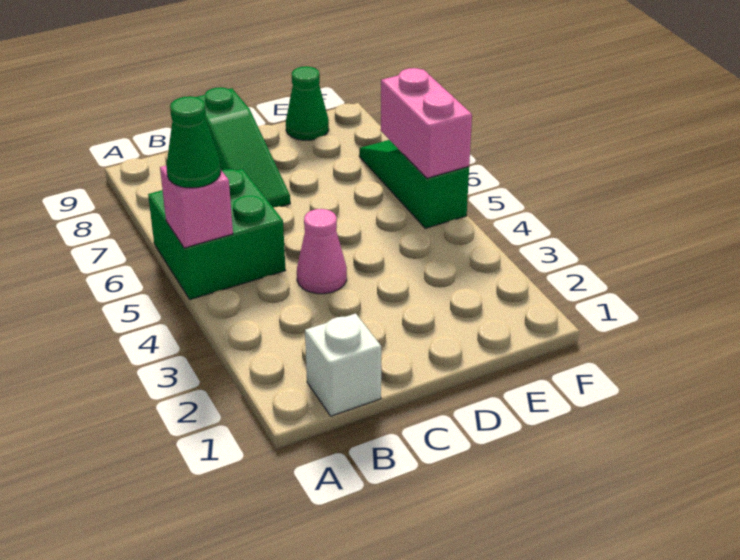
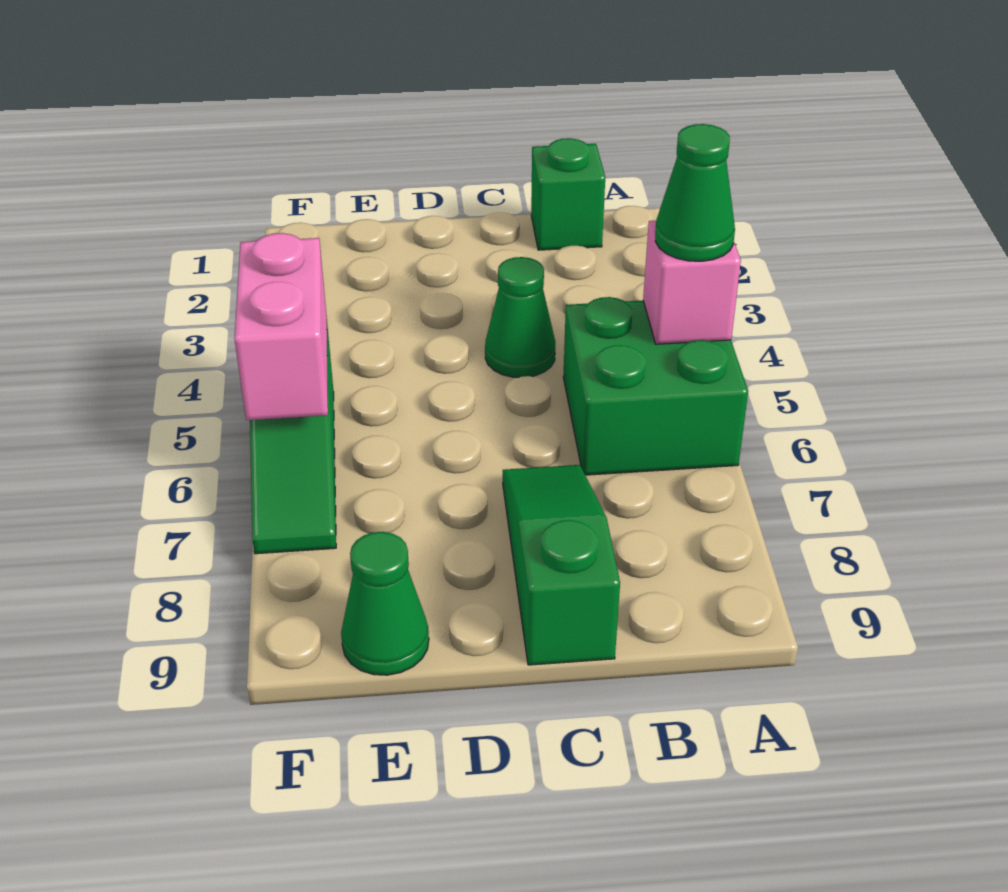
white brick B1 level 1 -> green brick B1 level 1
pink cone C4 level 1 -> green cone C4 level 1

